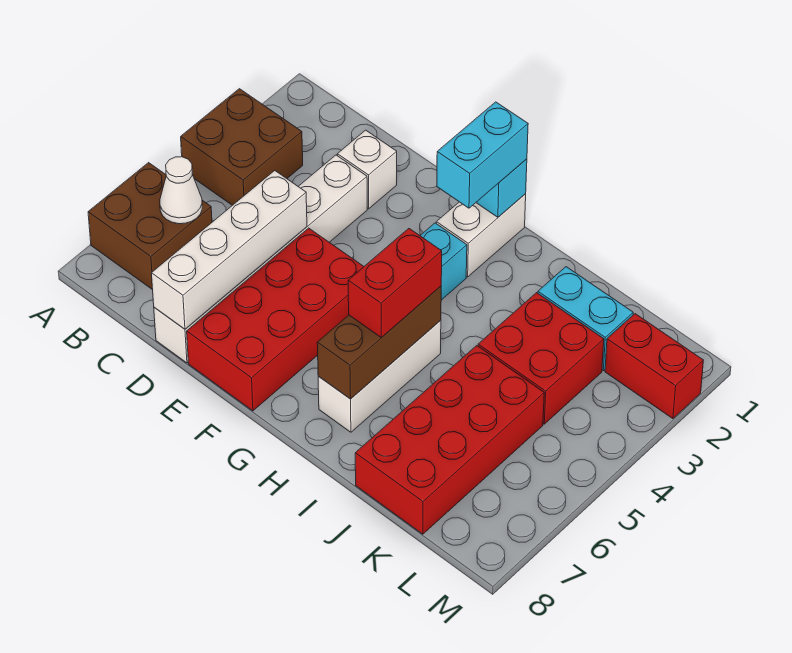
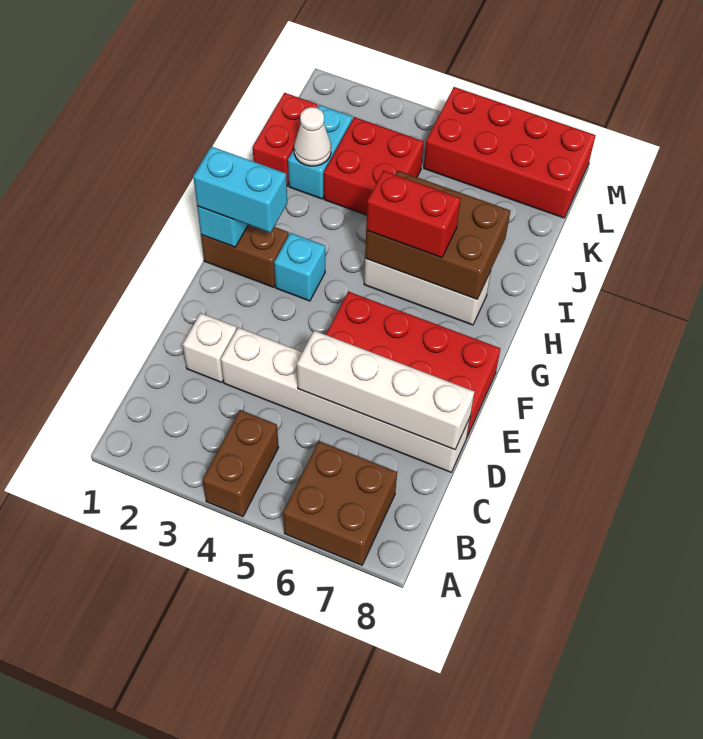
brown brick A3:B4 level 1 -> brown brick A4:B4 level 1
white cone B6 level 2 -> white cone J2 level 2
white brick G1:G2 level 1 -> brown brick G1:G2 level 1
brown brick H5:H7 level 2 -> brown brick H5:I7 level 2
red brick J5:K8 level 1 -> red brick L5:M8 level 1
red brick L2:M2 level 1 -> red brick J1:K1 level 1

